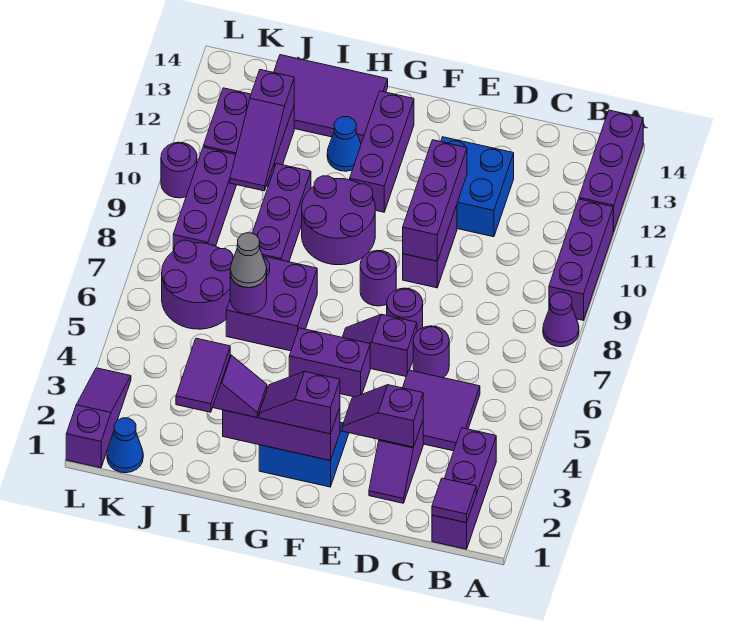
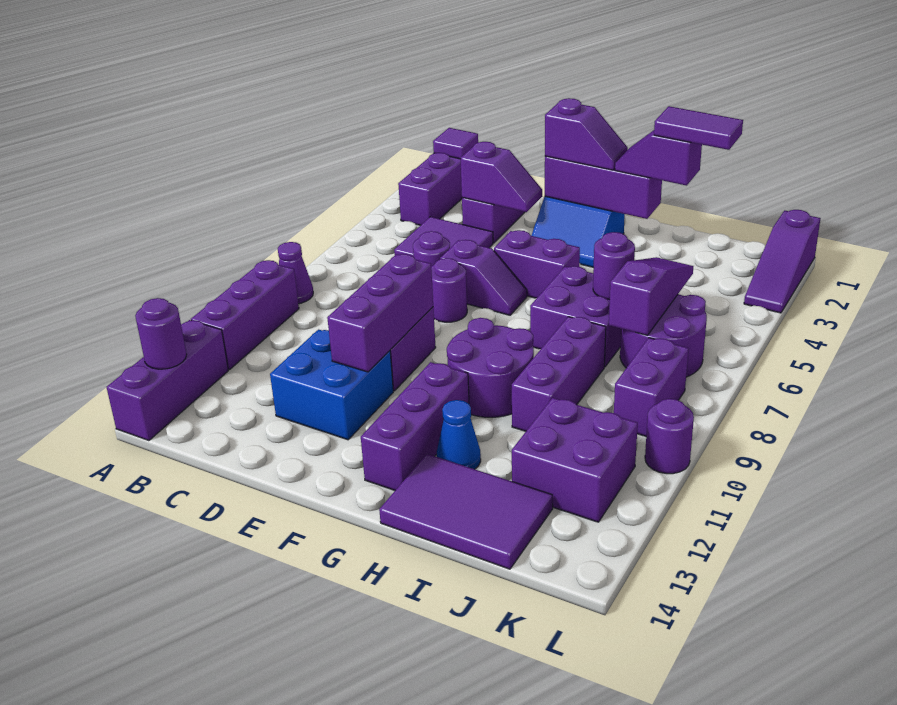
purple round brick F8 level 1 -> purple round brick A13 level 2
purple tile I1:I2 level 4 -> purple tile I2:J2 level 4
grey cone I6 level 3 -> none
purple slope J10:J12 level 2 top 12 -> purple slope J5:J7 level 2 top 7
blue cone K1 level 1 -> none
purple brick K8:K10 level 1 -> purple brick K8:K9 level 1

